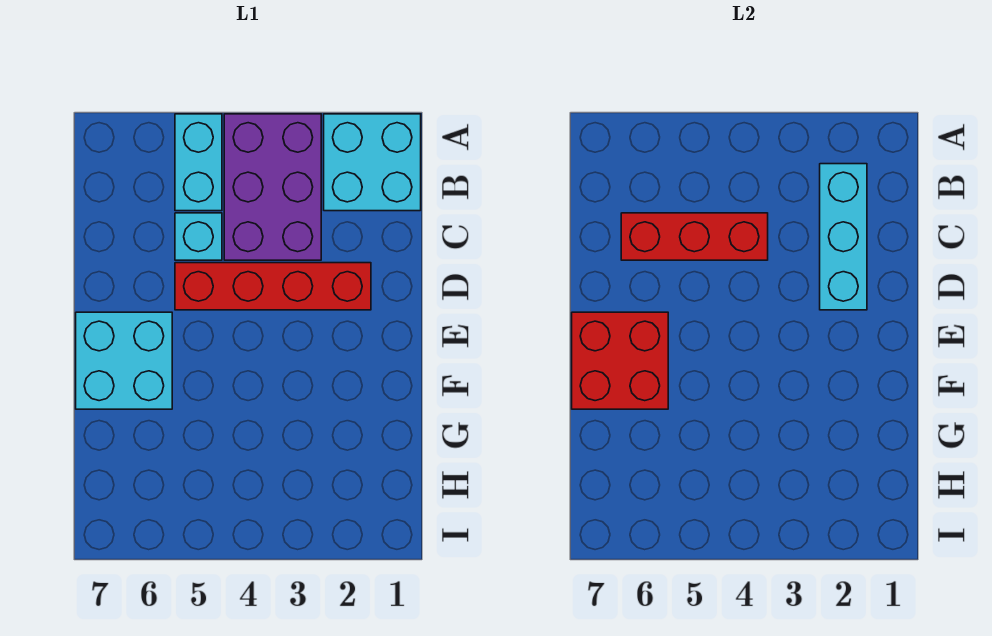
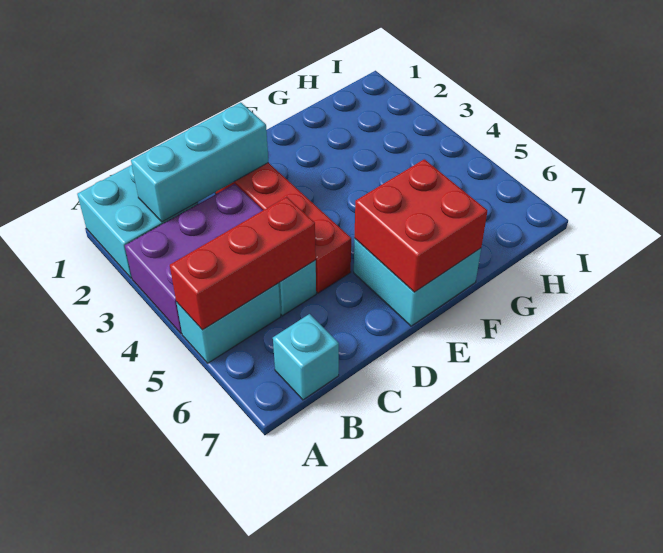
none -> cyan brick B7 level 1
red brick C4:C6 level 2 -> red brick A5:C5 level 2

